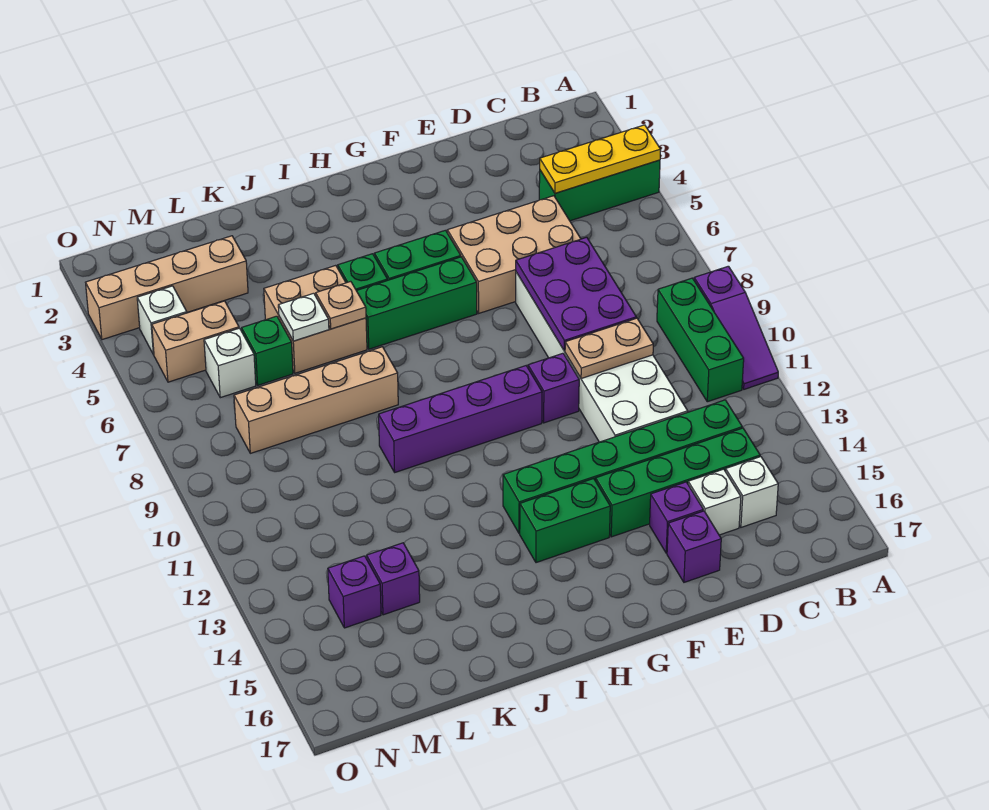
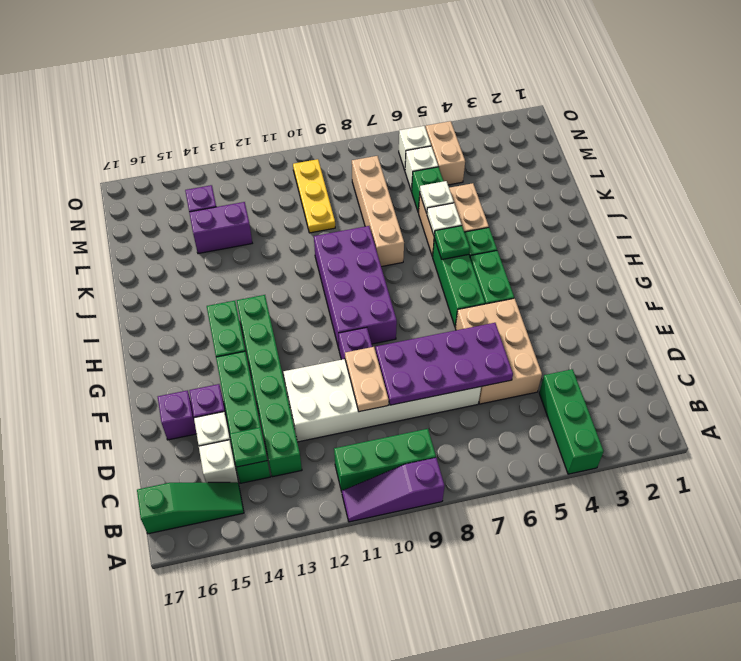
yellow plate A4:C4 level 2 -> yellow plate L10:N10 level 1
none -> green slope B15:B17 level 1 top 17
none -> green plate C14 level 2
purple plate D7:E9 level 2 -> purple plate D6:E9 level 2
purple brick G10:J10 level 1 -> purple brick G9:J10 level 1
none -> green plate I6 level 2
tan plate J6 level 2 -> white plate J6 level 2
tan brick L3:O3 level 1 -> none
purple brick L14 level 1 -> purple brick L13:L14 level 1
white brick N4 level 1 -> white brick N6 level 1

